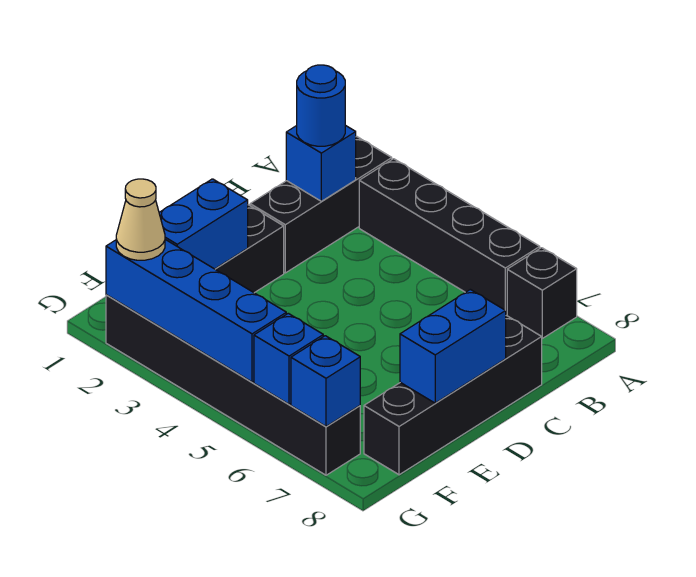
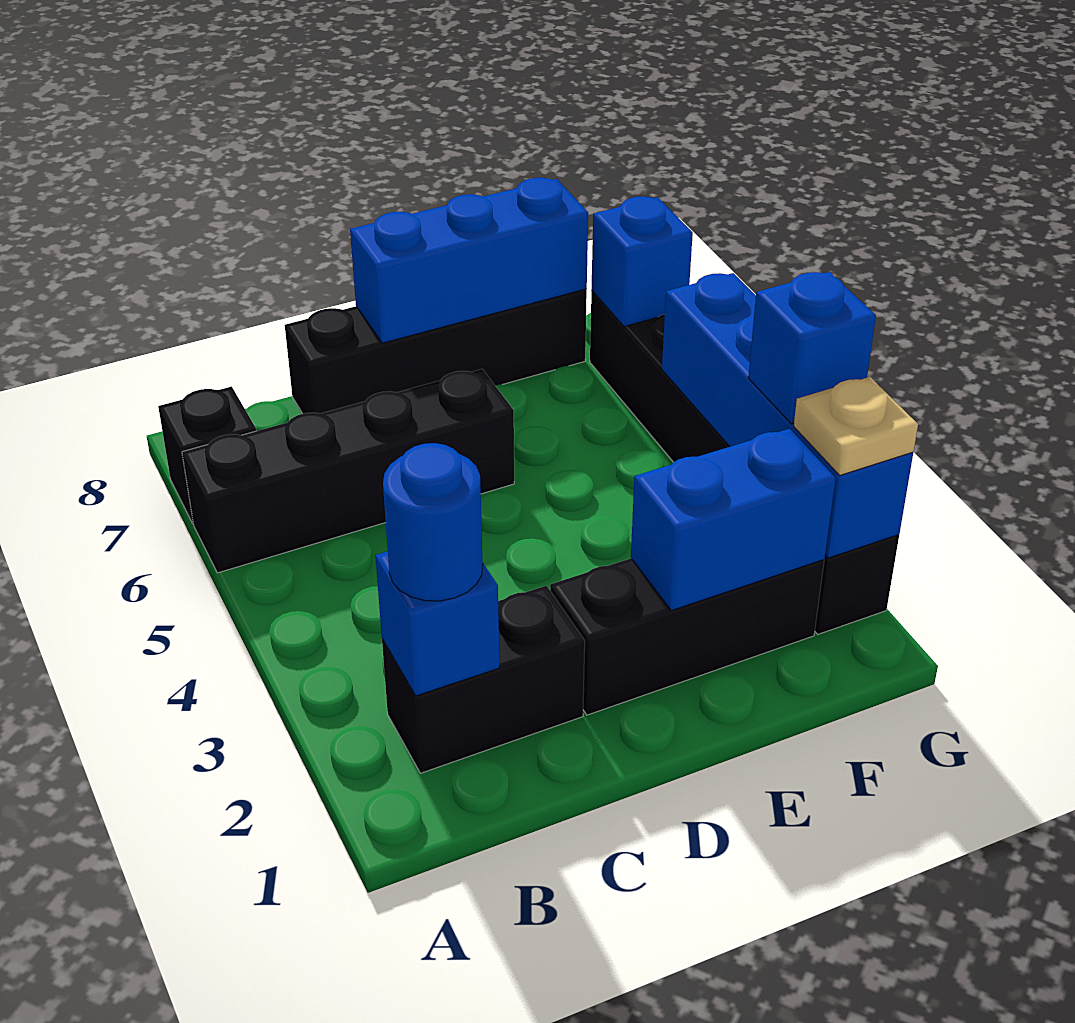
black brick A2:C2 level 1 -> black brick B2:C2 level 1
black brick A3:A6 level 1 -> black brick A6:D6 level 1
blue brick D8:E8 level 2 -> blue brick D8:F8 level 2
tan cone G2 level 3 -> tan plate G2 level 3
blue brick G6 level 2 -> blue brick G3 level 3

